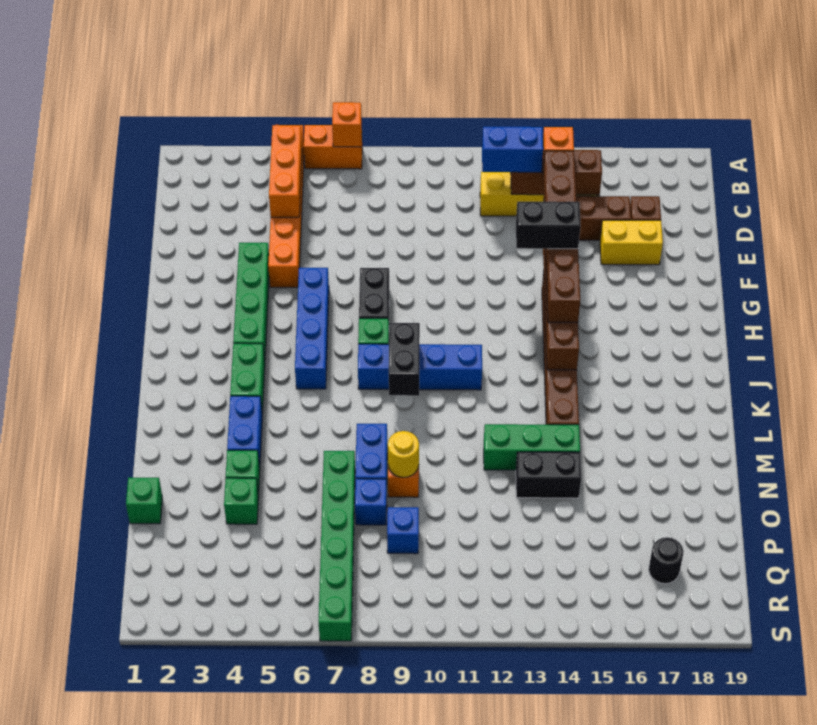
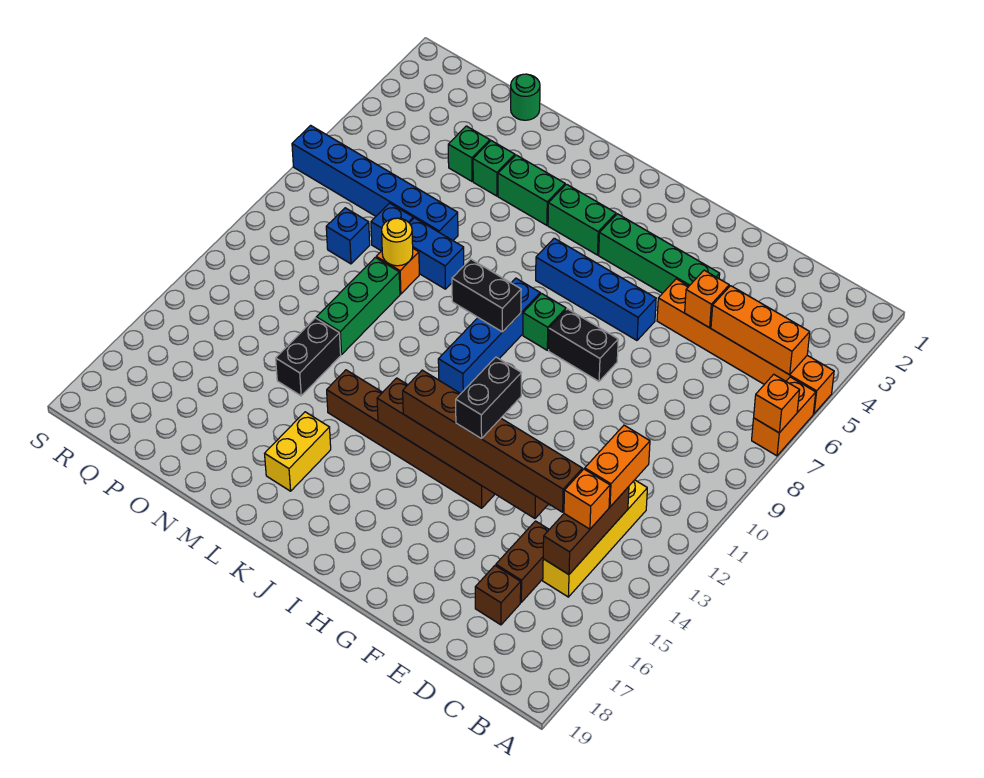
blue brick C12:C13 level 3 -> orange brick C12:C13 level 3
none -> orange brick E5 level 2
yellow brick E16:E17 level 1 -> yellow brick L16:L17 level 1
blue brick L4:M4 level 1 -> green brick L4:M4 level 1
green brick M12:M14 level 1 -> green brick N10:N12 level 1
green brick N7:S7 level 1 -> blue brick N7:S7 level 1
green brick O1 level 1 -> green round brick O1 level 1
black round brick Q17 level 1 -> none

